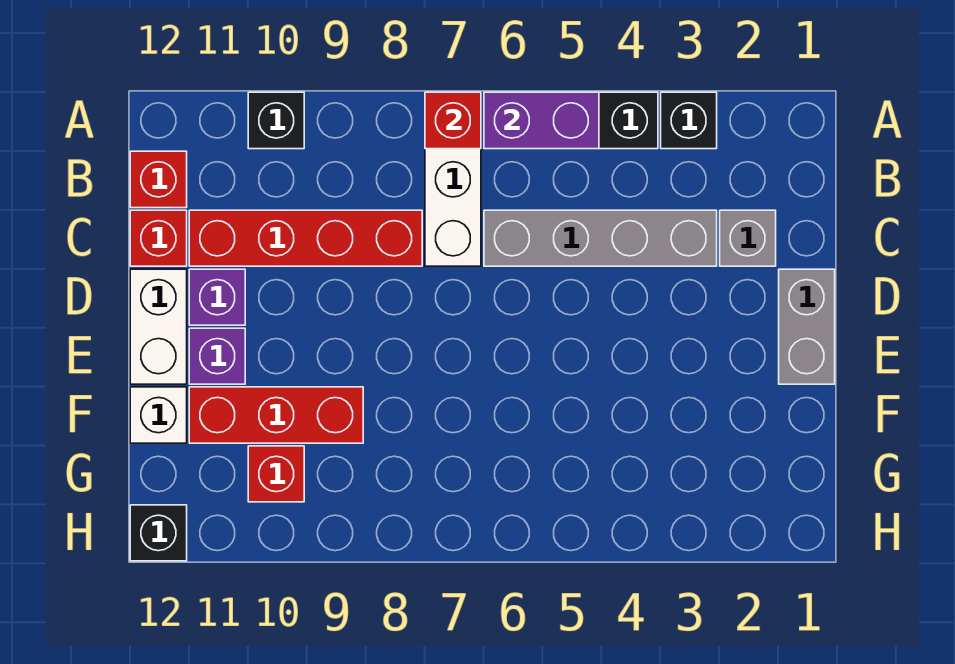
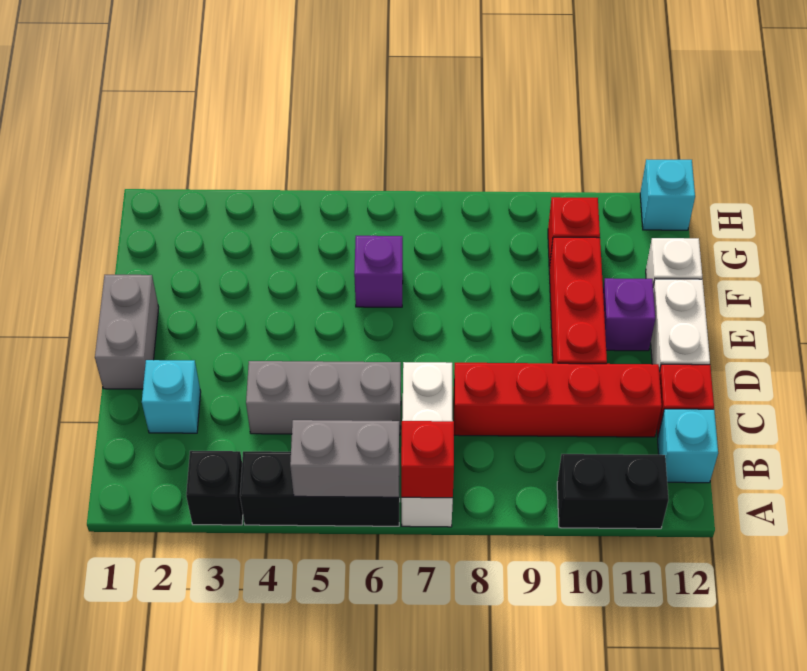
purple brick A5:A6 level 2 -> grey brick A5:A6 level 2
black brick A10 level 1 -> black brick A10:A11 level 1
red brick B12 level 1 -> cyan brick B12 level 1
grey brick C2 level 1 -> cyan brick C2 level 1
grey brick C3:C6 level 1 -> grey brick C4:C6 level 1
purple brick D11 level 1 -> purple brick F6 level 1
red brick F9:F11 level 1 -> red brick D10:F10 level 1
black brick H12 level 1 -> cyan brick H12 level 1

